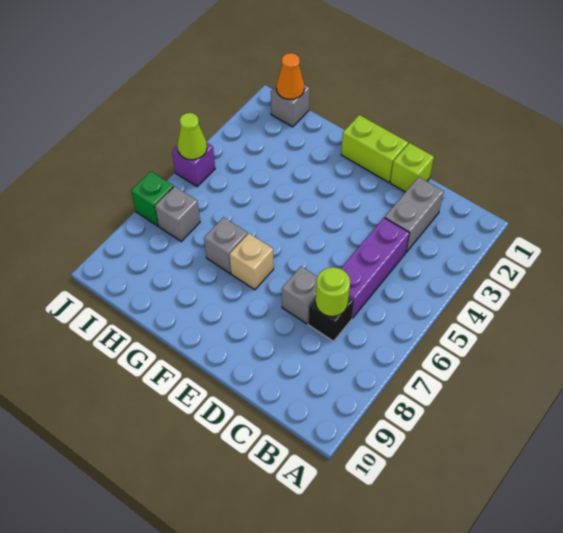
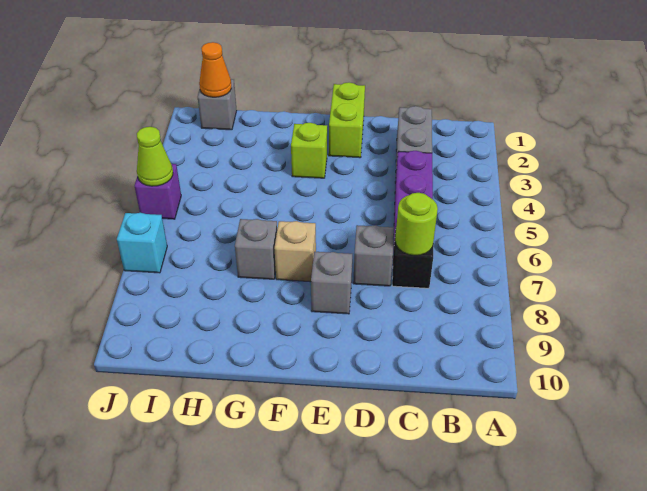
lime brick D1 level 1 -> lime brick F3 level 1
lime brick E1:F1 level 1 -> lime brick E1:E2 level 1
grey brick I7 level 1 -> grey brick E8 level 1
green brick J7 level 1 -> cyan brick J7 level 1

